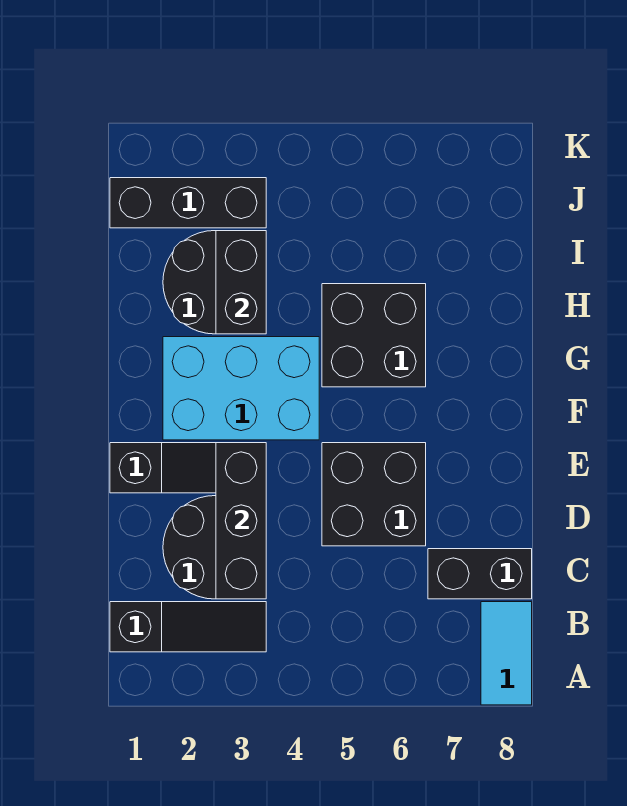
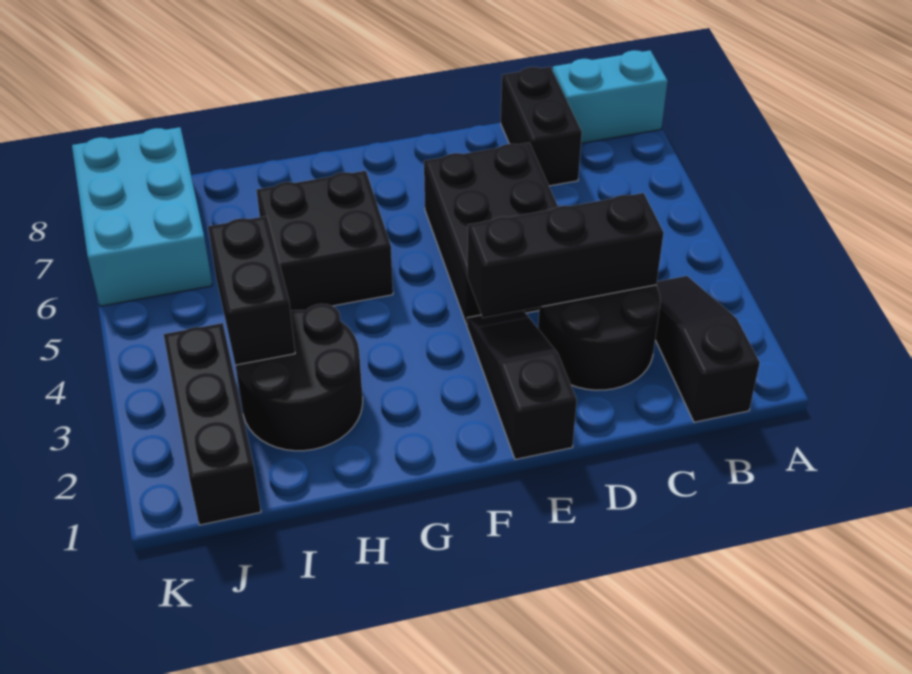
cyan tile A8:B8 level 1 -> cyan brick A8:B8 level 1
black brick D5:E6 level 1 -> black brick D4:E6 level 1
cyan brick F2:G4 level 1 -> cyan brick J6:K8 level 1
black brick H3:I3 level 2 -> black brick I3:I4 level 2

